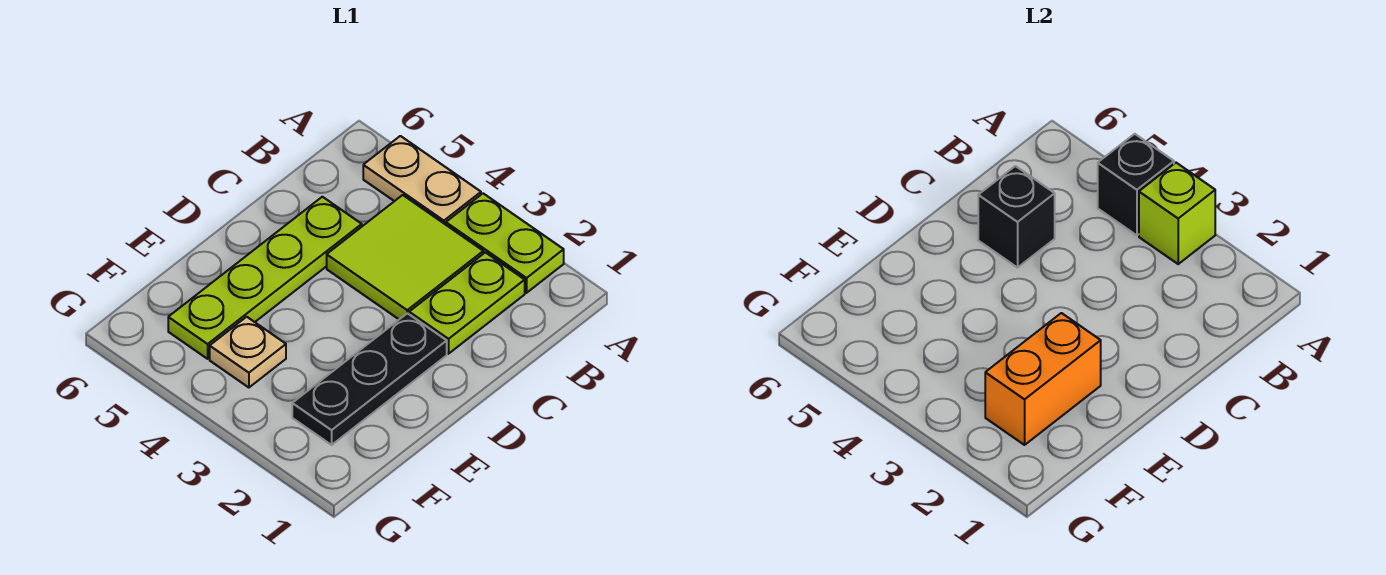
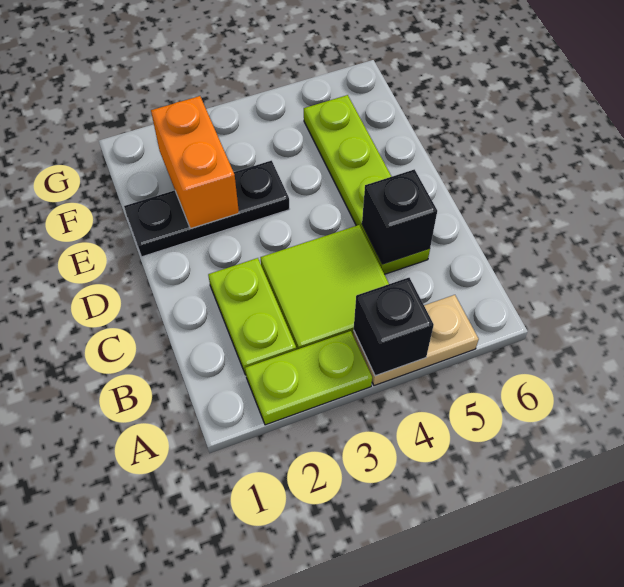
lime brick A3 level 2 -> none
black plate D2:F2 level 1 -> black plate E1:E3 level 1
tan plate F4 level 1 -> none

